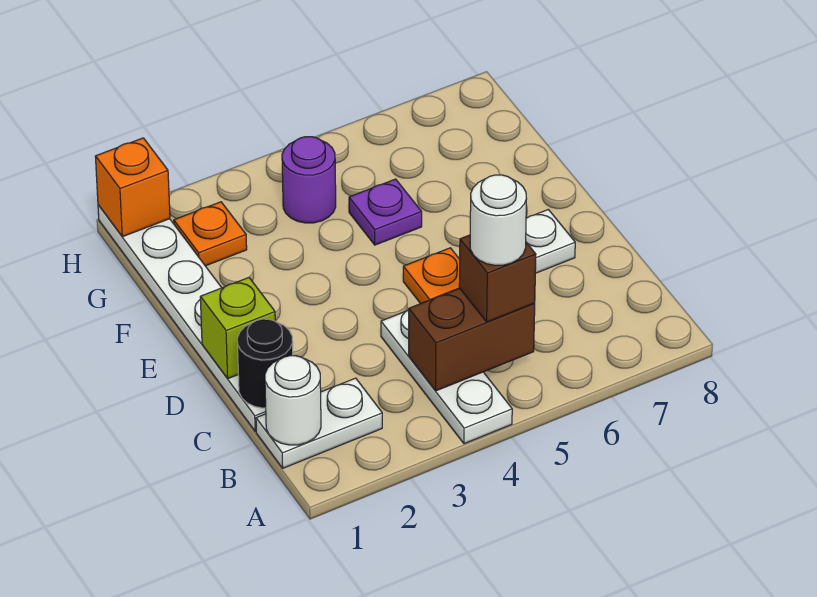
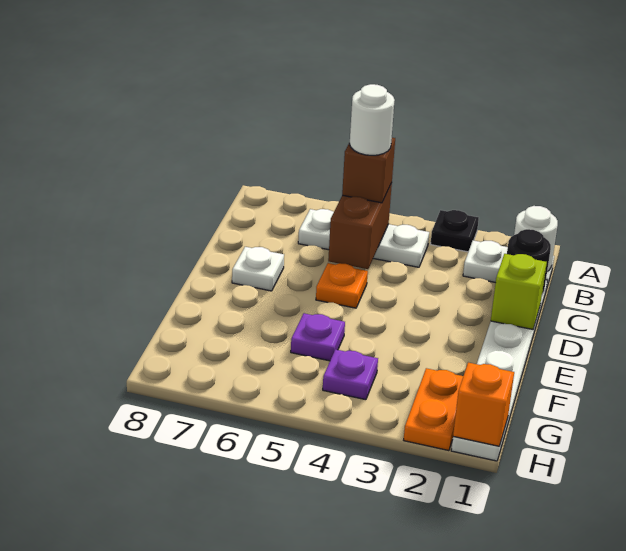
none -> black plate A3 level 1
white plate A4:C4 level 1 -> white plate B4:B6 level 1
brown brick B4:B5 level 2 -> brown brick B5:C5 level 2
orange plate G2 level 1 -> orange plate G2:H2 level 1
purple round brick G4 level 1 -> purple plate G4 level 1

